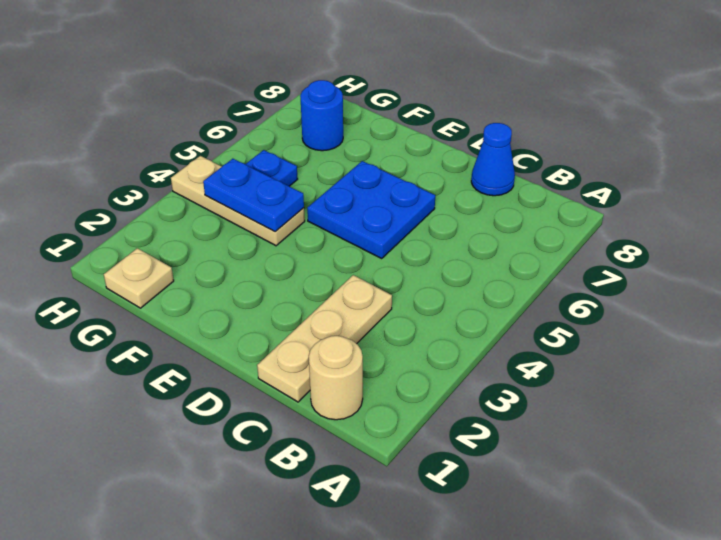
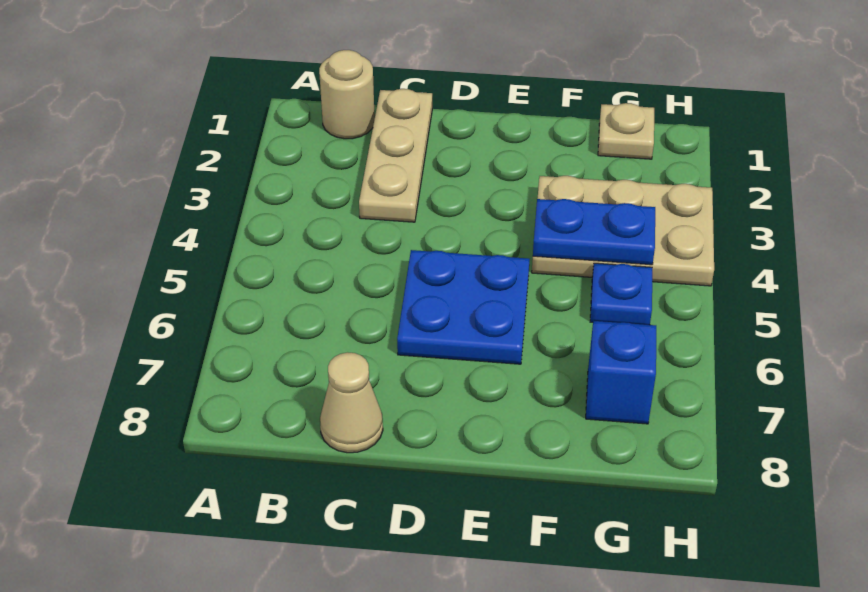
blue cone C8 level 1 -> tan cone C8 level 1
tan plate F4:H4 level 1 -> tan plate F3:H4 level 1
blue round brick G7 level 1 -> blue brick G7 level 1

